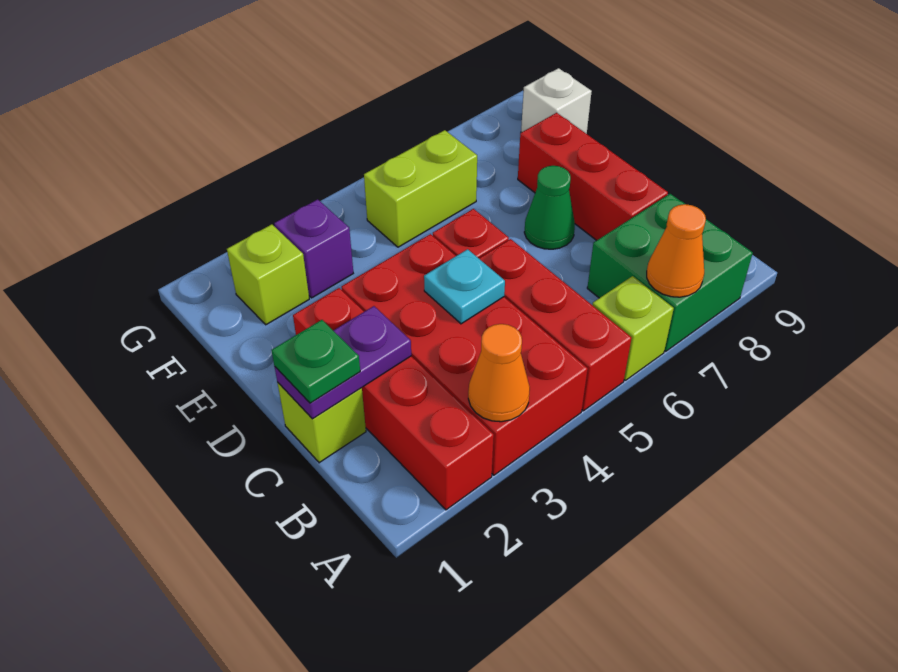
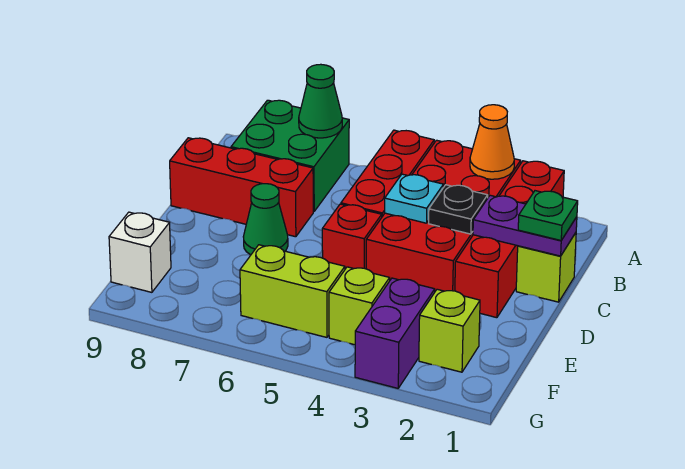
lime brick A6 level 1 -> lime brick F4 level 1
orange cone A7 level 2 -> green cone A7 level 2
none -> black plate C3 level 2
red brick C8:E8 level 1 -> red brick C7:C9 level 1
purple brick F3 level 1 -> purple brick F3:G3 level 1

